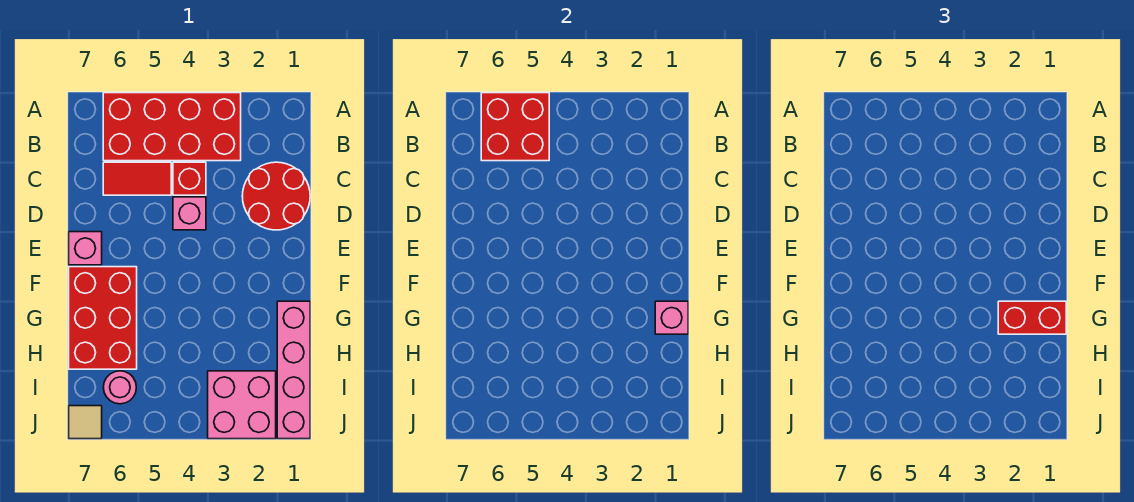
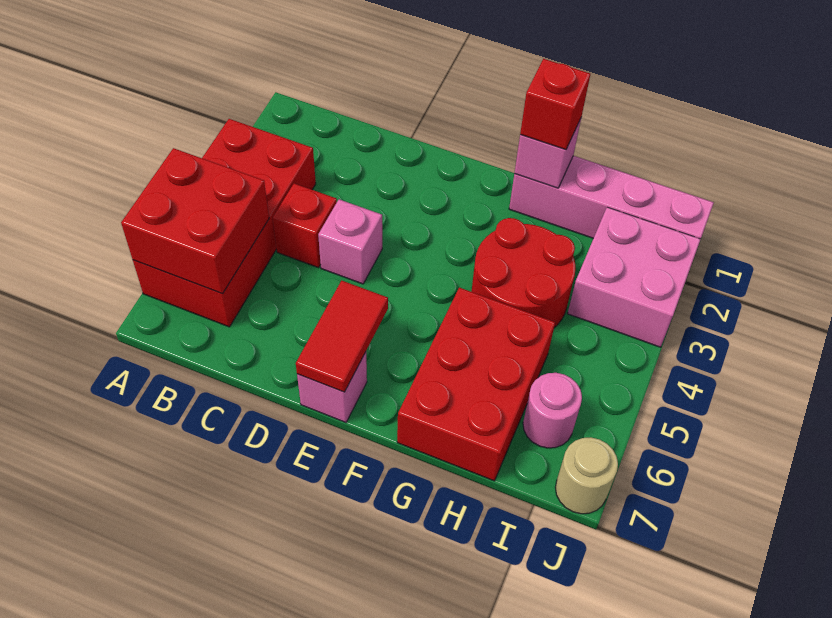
red round brick C1:D2 level 1 -> red round brick G3:H4 level 1
red tile C5:C6 level 1 -> red tile E6:E7 level 2
red brick F6:H7 level 1 -> red brick G5:H7 level 1
red brick G1:G2 level 3 -> red brick G1 level 3
tan tile J7 level 1 -> tan round brick J7 level 1

